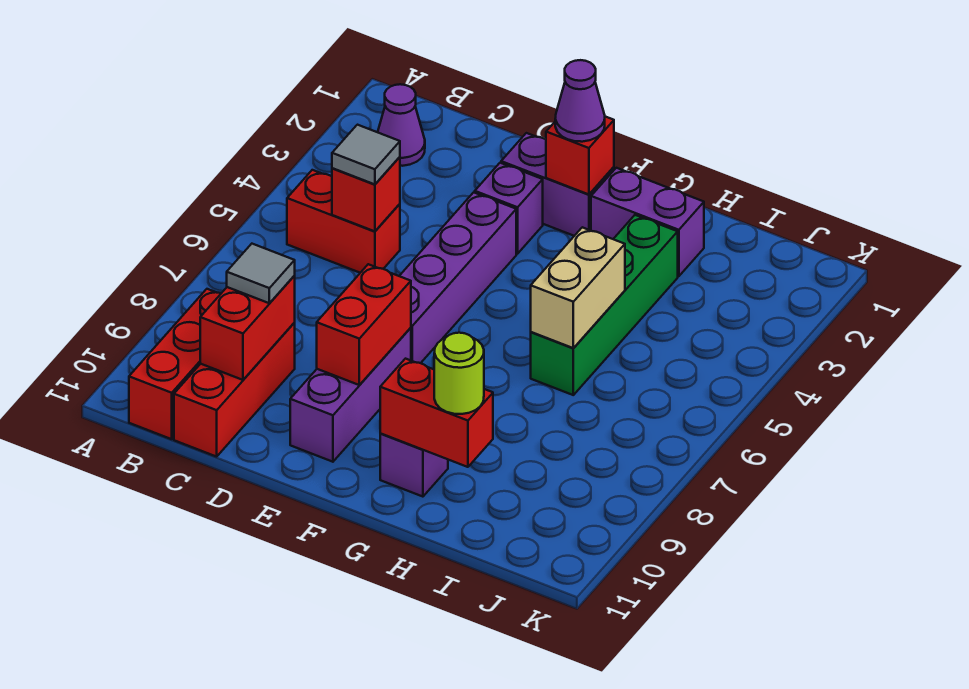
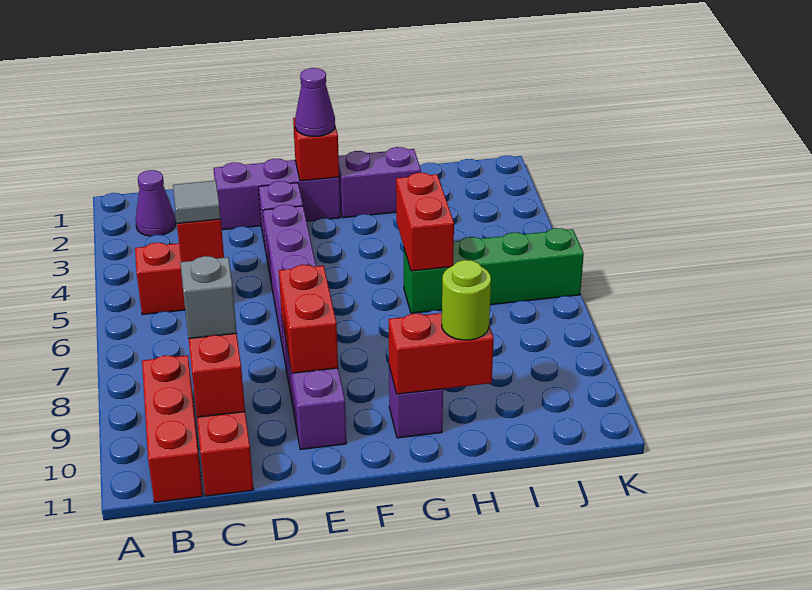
grey tile C9 level 3 -> grey brick C9 level 3
purple brick E2:F2 level 1 -> purple brick D2:F2 level 1
green brick H3:H6 level 1 -> green brick H6:K6 level 1
tan brick H5:H6 level 2 -> red brick H5:H6 level 2

